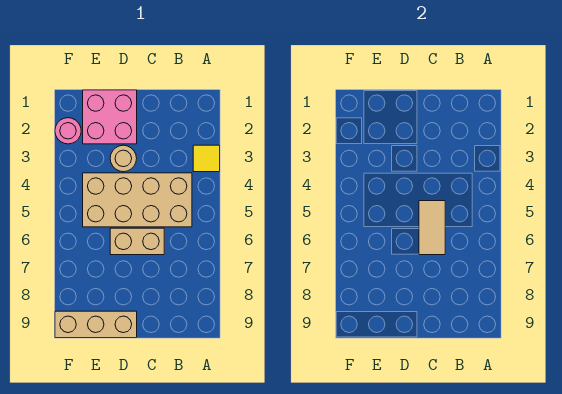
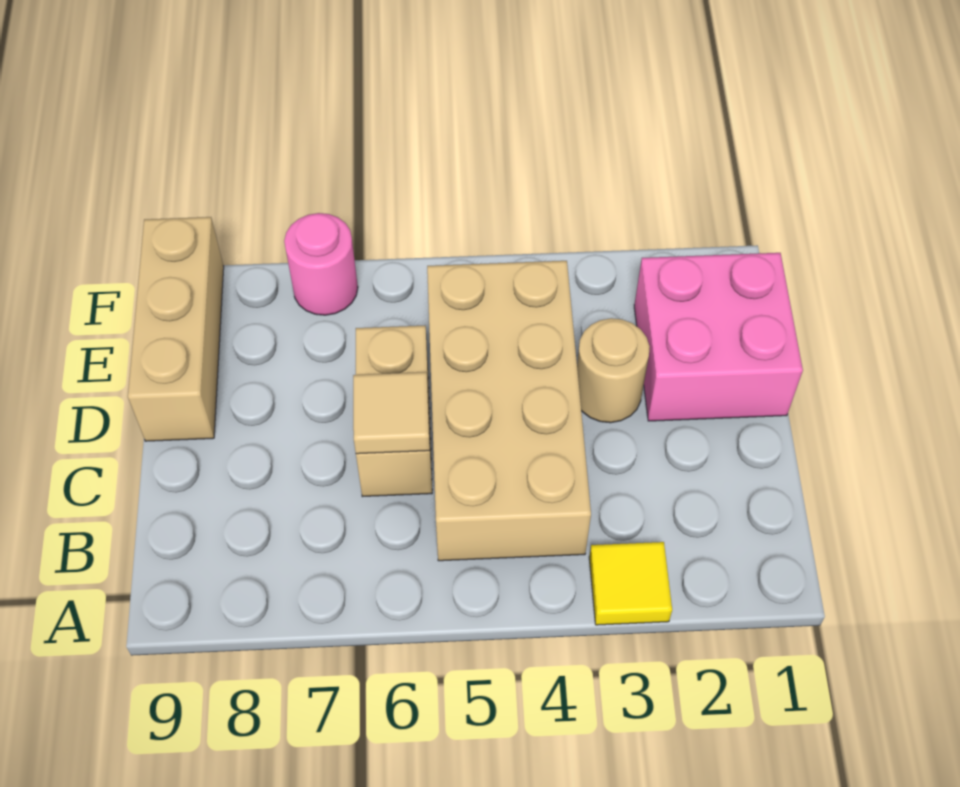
tan tile C5:C6 level 2 -> tan tile C6 level 2
pink round brick F2 level 1 -> pink round brick F7 level 1

